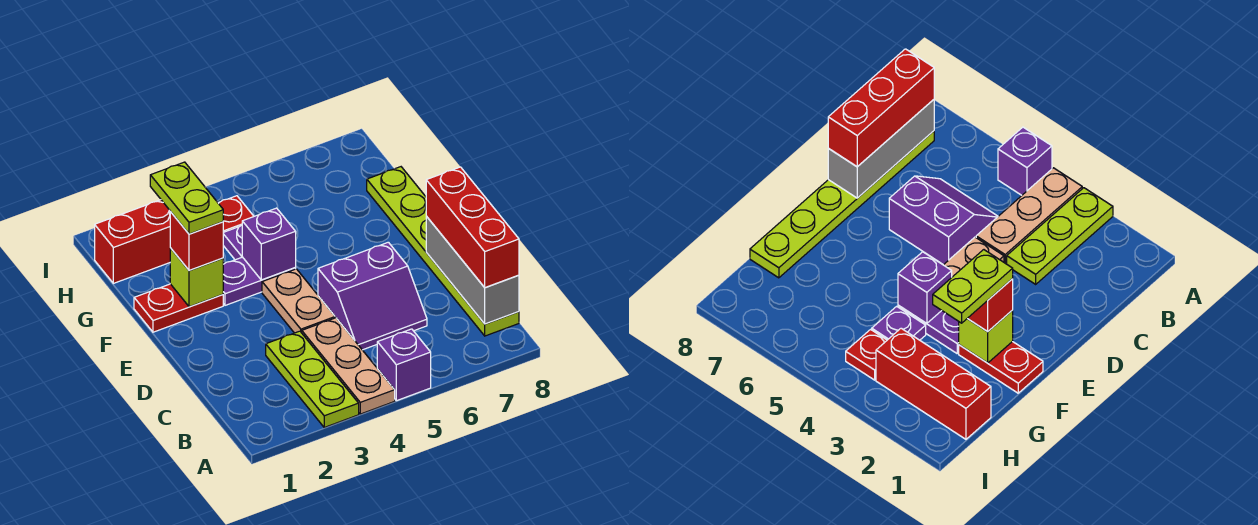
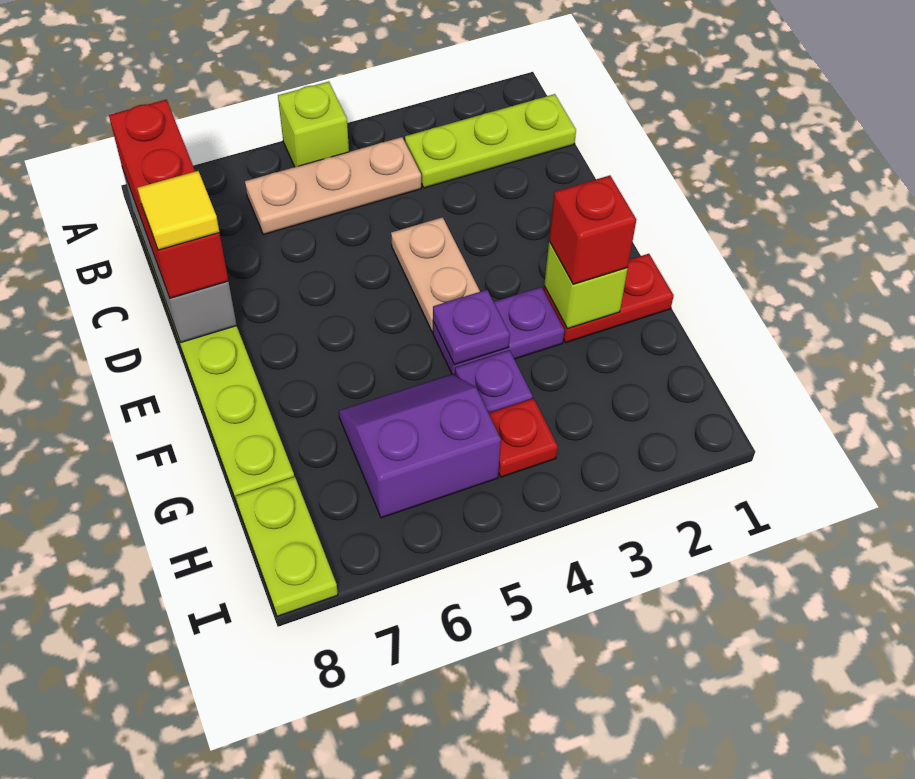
lime plate A3:C3 level 1 -> lime plate B1:B3 level 1
tan plate A4:C4 level 1 -> tan plate B4:B6 level 1
purple brick A5 level 1 -> lime brick A5 level 1
purple slope C5:D6 level 1 top D -> purple slope G5:H6 level 1 top H
none -> yellow tile D8 level 4
lime plate F2:G2 level 4 -> lime plate H8:I8 level 1
purple brick F4 level 2 -> purple plate F4 level 2
red brick H1:H3 level 1 -> none

